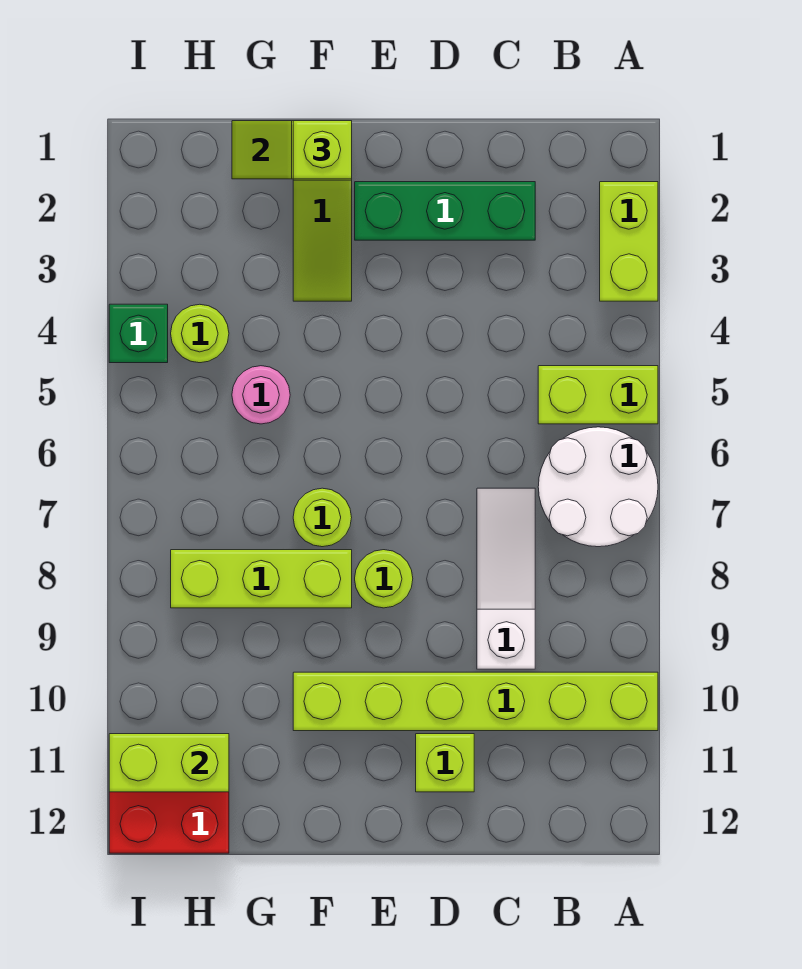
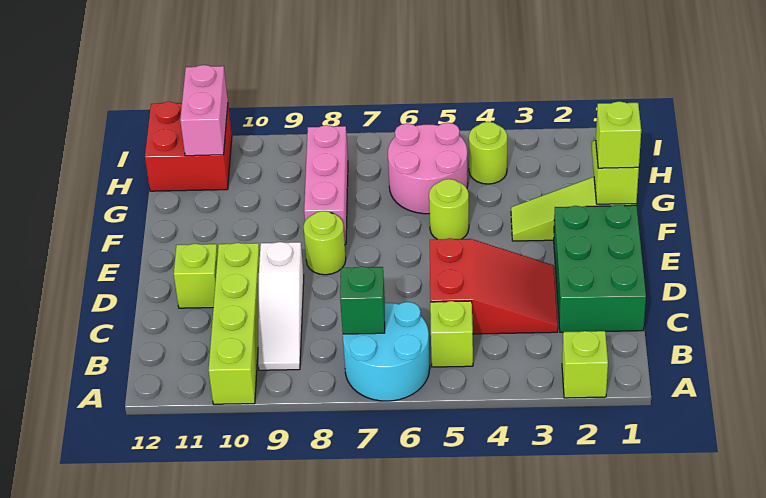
lime brick A2:A3 level 1 -> lime brick A2 level 1
lime brick A5:B5 level 1 -> lime brick B5 level 1
white round brick A6:B7 level 1 -> cyan round brick A6:B7 level 1
lime brick A10:F10 level 1 -> lime brick A10:D10 level 1
green brick C2:E2 level 1 -> green brick C1:E2 level 1
none -> red slope C3:D5 level 1 top 5
white slope C7:C9 level 1 top 9 -> white slope B9:D9 level 1 top D
lime round brick F7 level 1 -> lime round brick F5 level 1
lime brick F8:H8 level 1 -> pink brick F8:H8 level 1
pink round brick G5 level 1 -> pink round brick G5:H6 level 1
lime brick H11:I11 level 2 -> pink brick H11:I11 level 2
green brick I4 level 1 -> green brick B7 level 2

